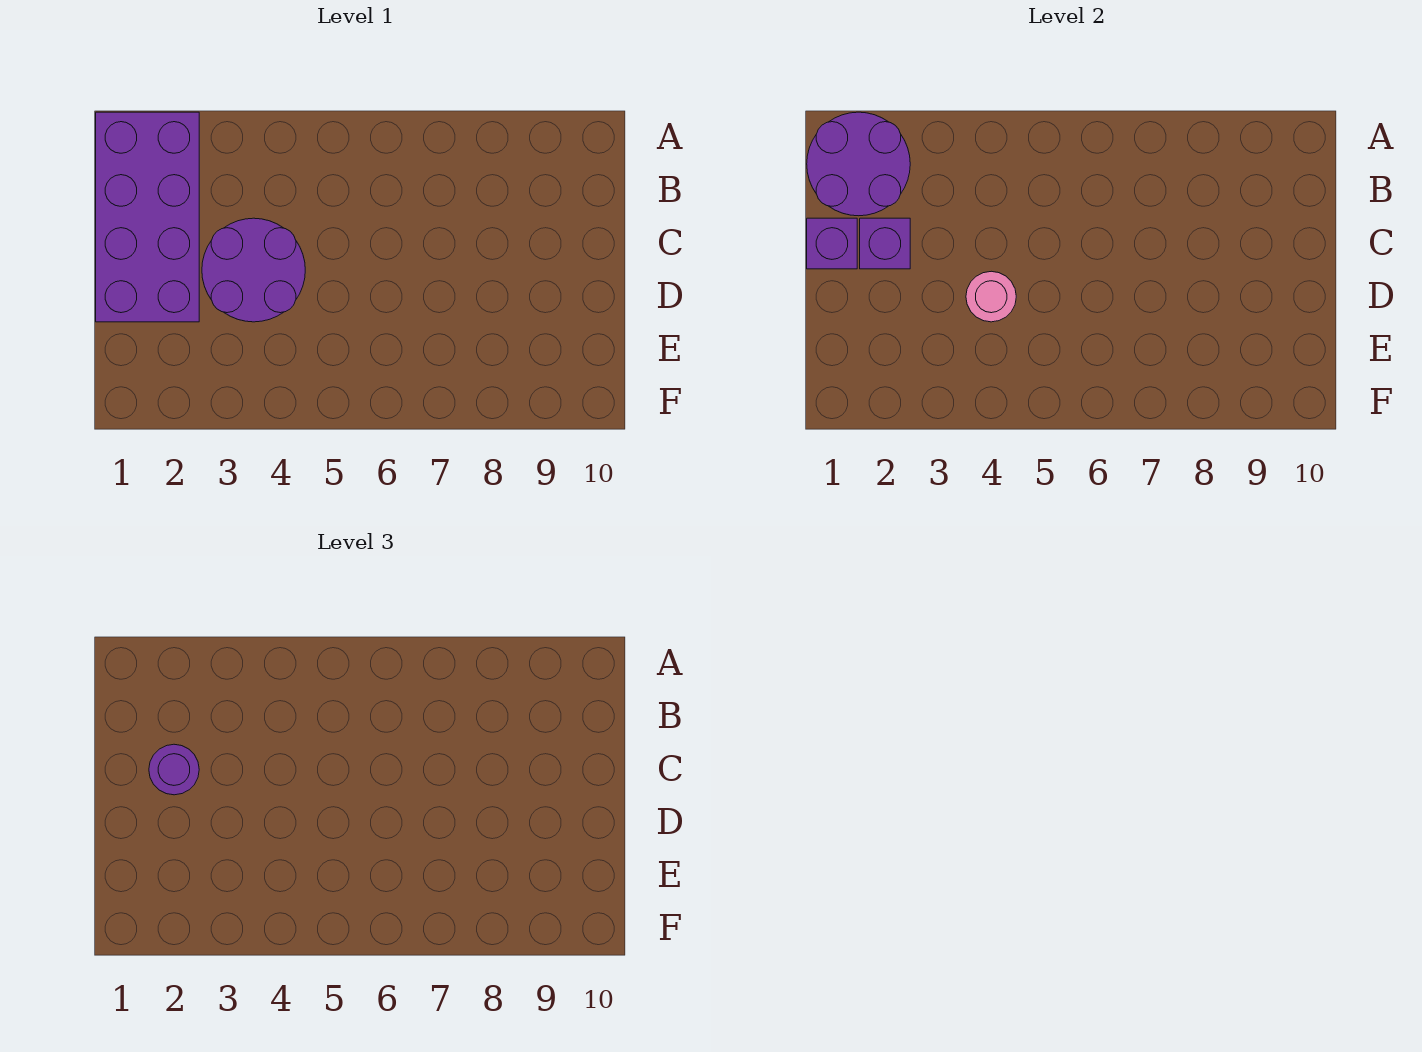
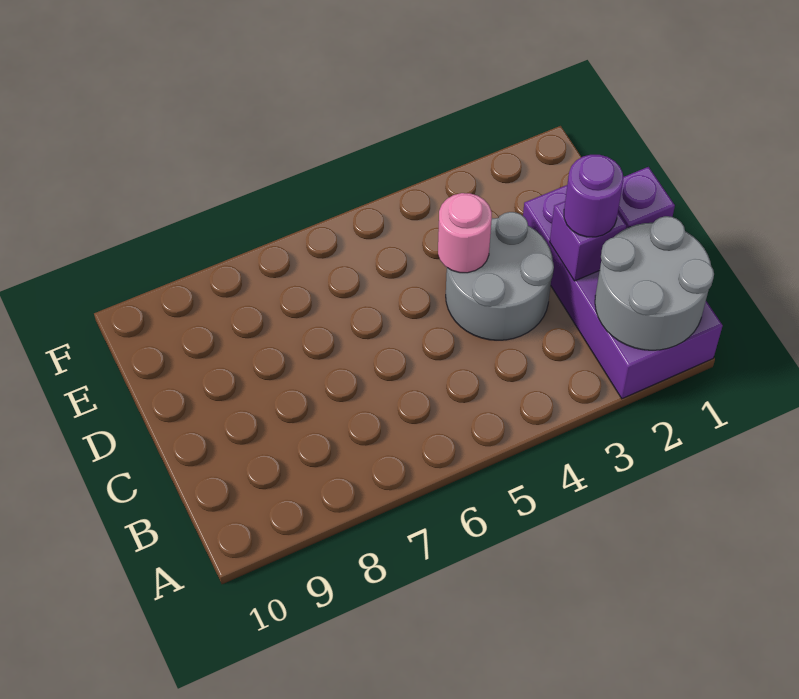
purple round brick A1:B2 level 2 -> grey round brick A1:B2 level 2
purple round brick C3:D4 level 1 -> grey round brick C3:D4 level 1

